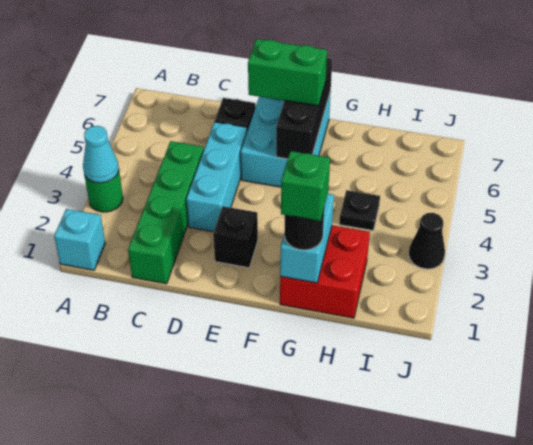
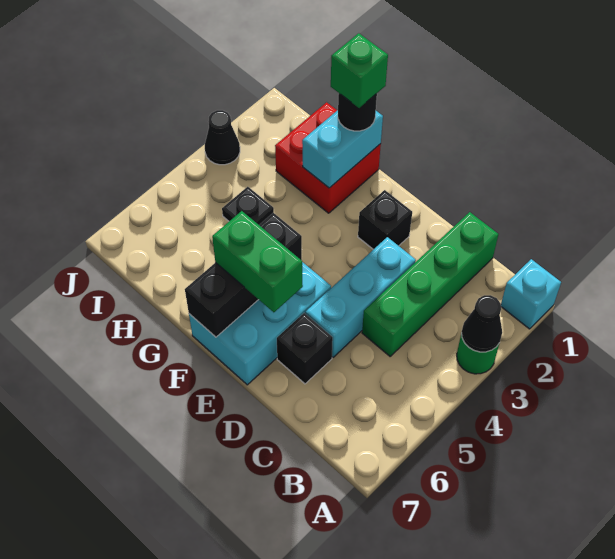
cyan cone A3 level 2 -> black cone A3 level 2

